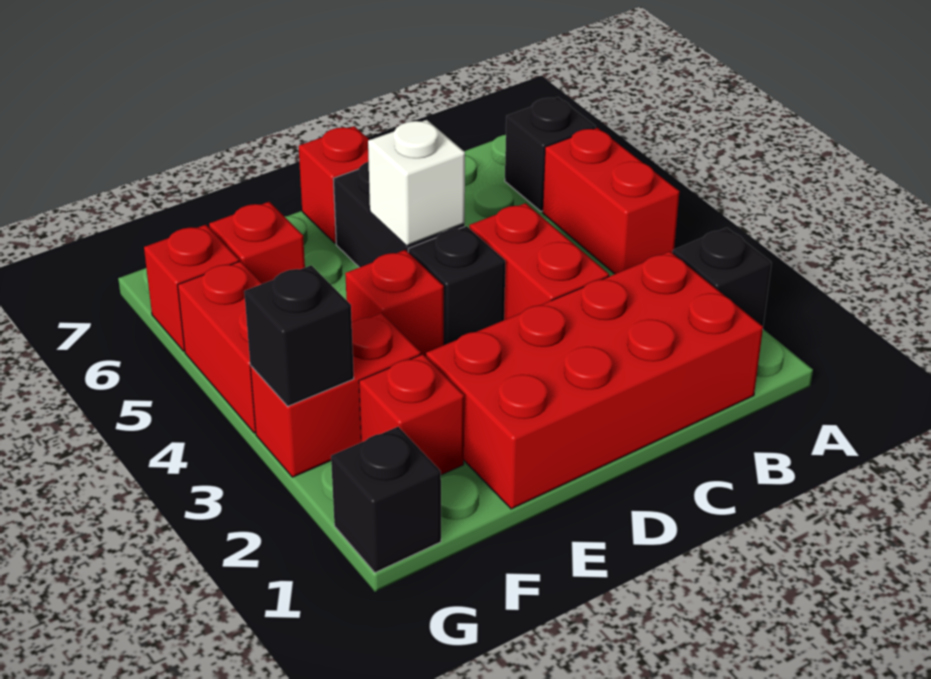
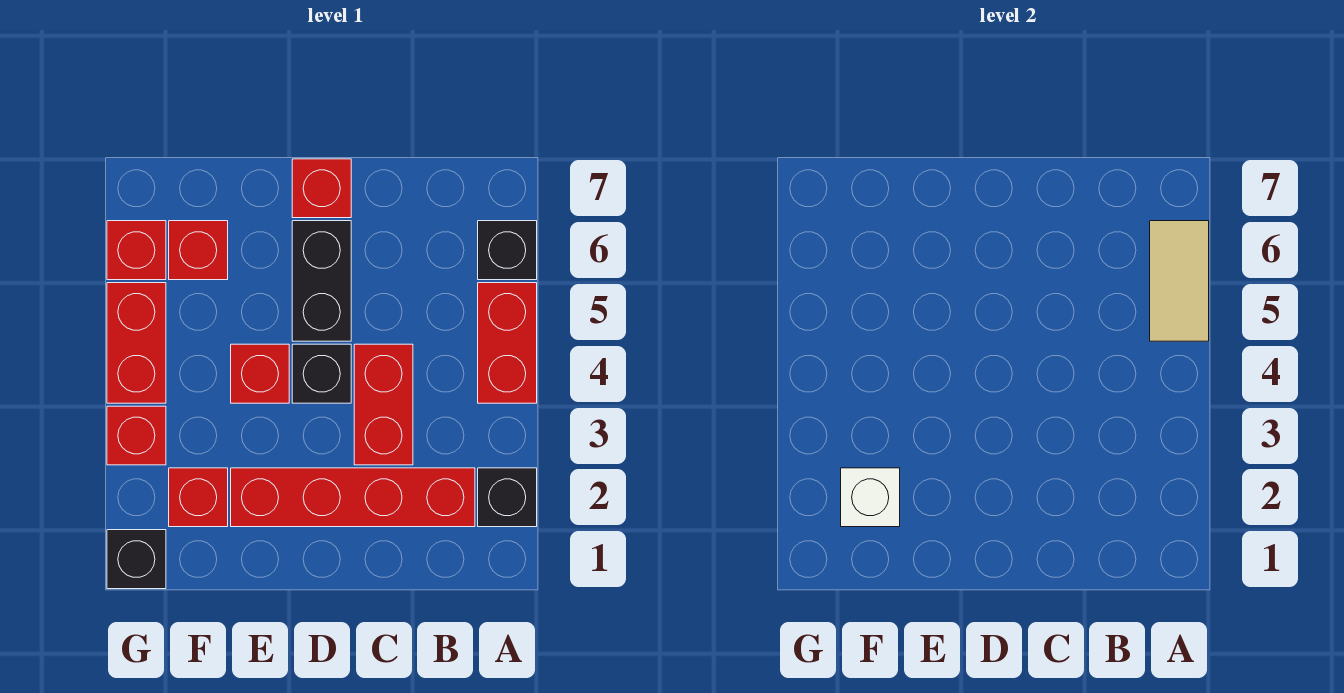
none -> tan tile A5:A6 level 2
red brick B1:E2 level 1 -> red brick B2:E2 level 1
white brick D5 level 2 -> white brick F2 level 2
red brick F3:G3 level 1 -> red brick G3 level 1
black brick G3 level 2 -> none

